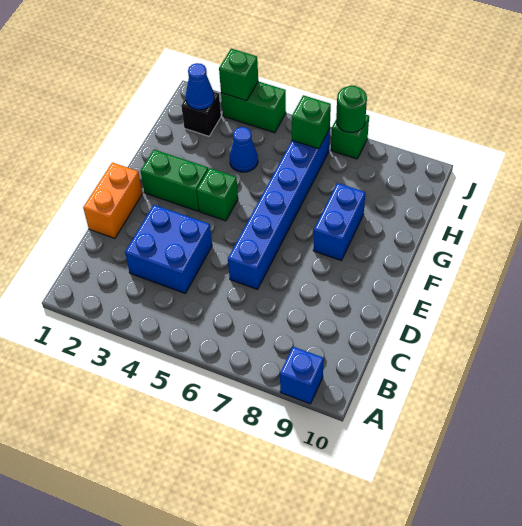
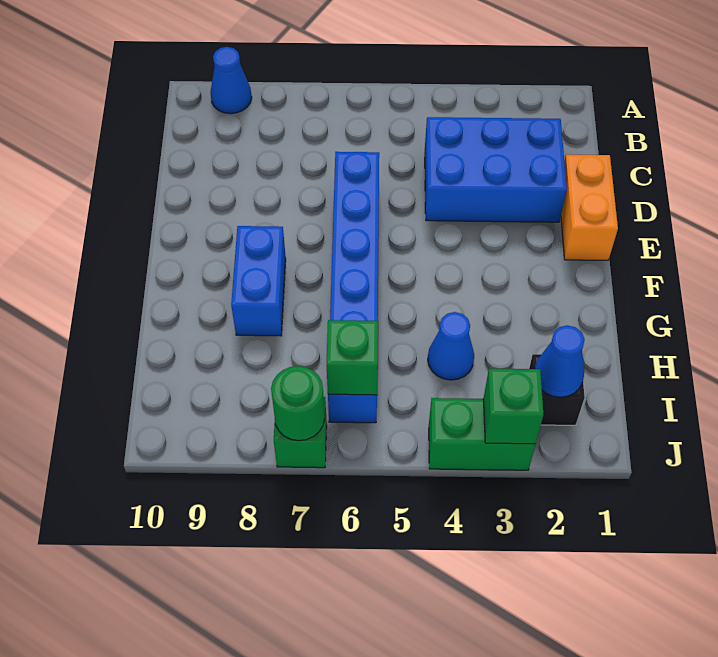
blue brick A9 level 1 -> blue cone A9 level 1
blue brick C3:D4 level 1 -> blue brick C2:D4 level 1
green brick F2:F3 level 1 -> none
green brick F4 level 1 -> none

